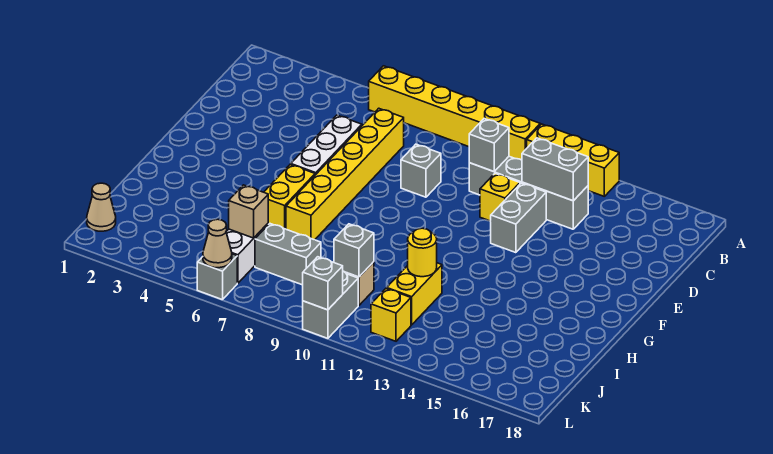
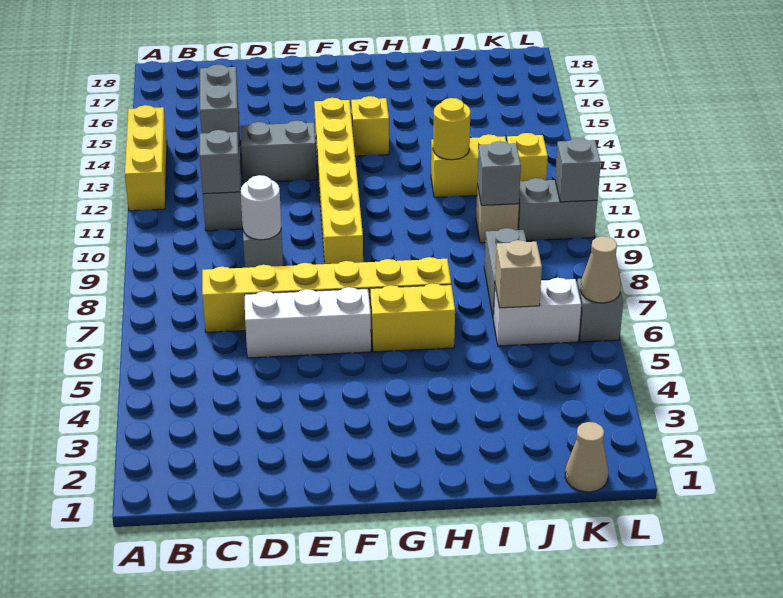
yellow brick A6:A11 level 1 -> yellow brick F9:F14 level 1
none -> white round brick D9 level 2
yellow brick D12 level 1 -> yellow brick G14 level 1

